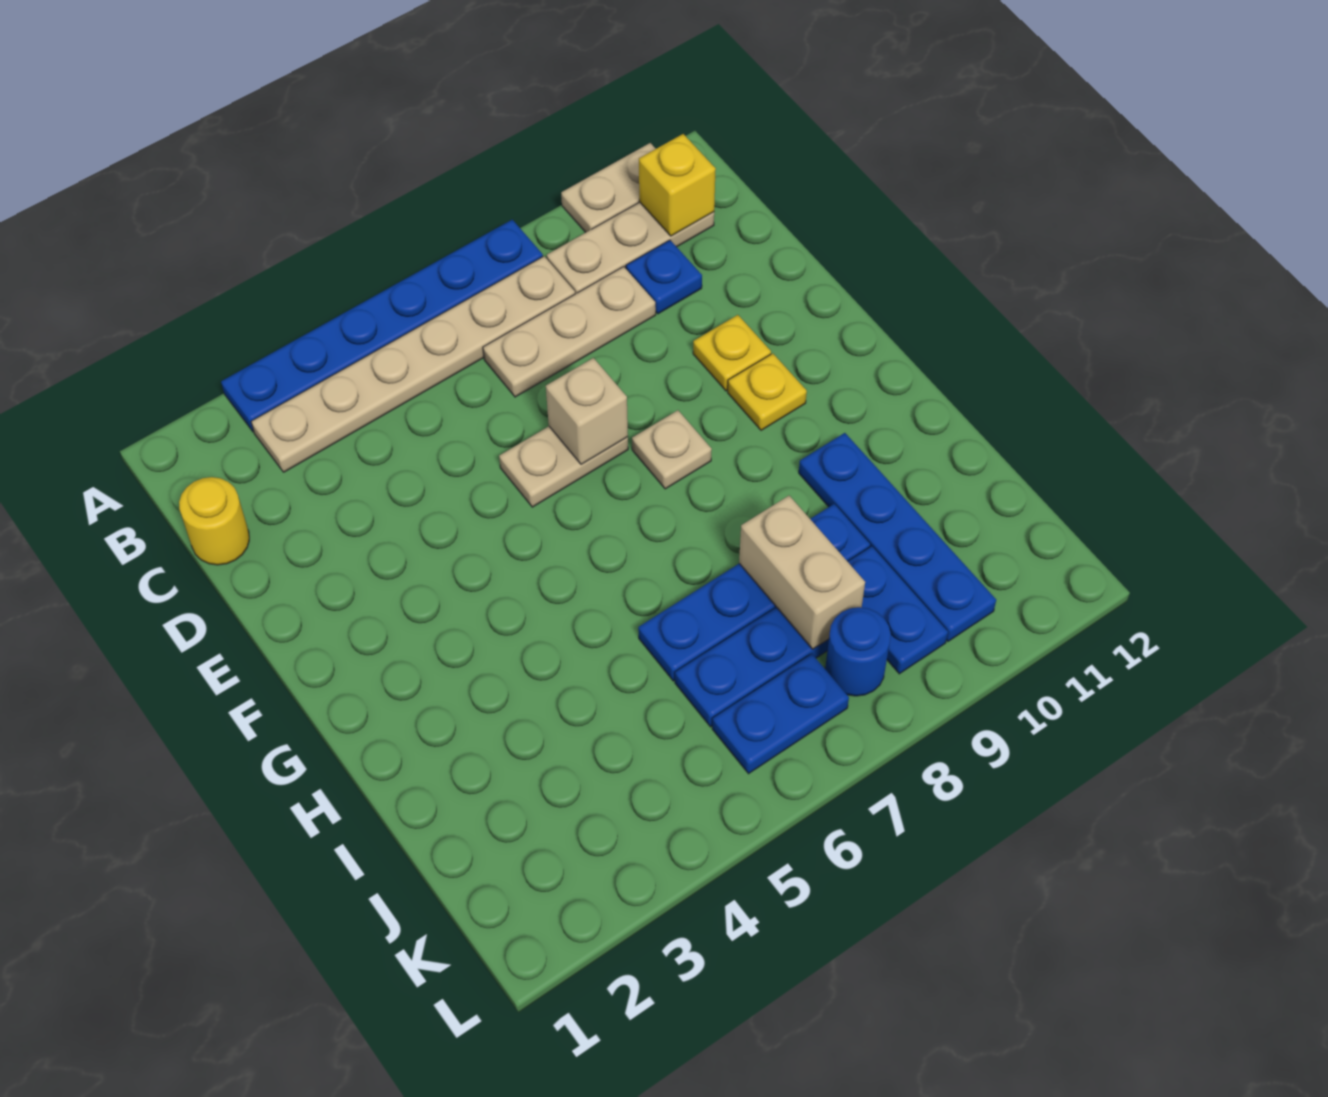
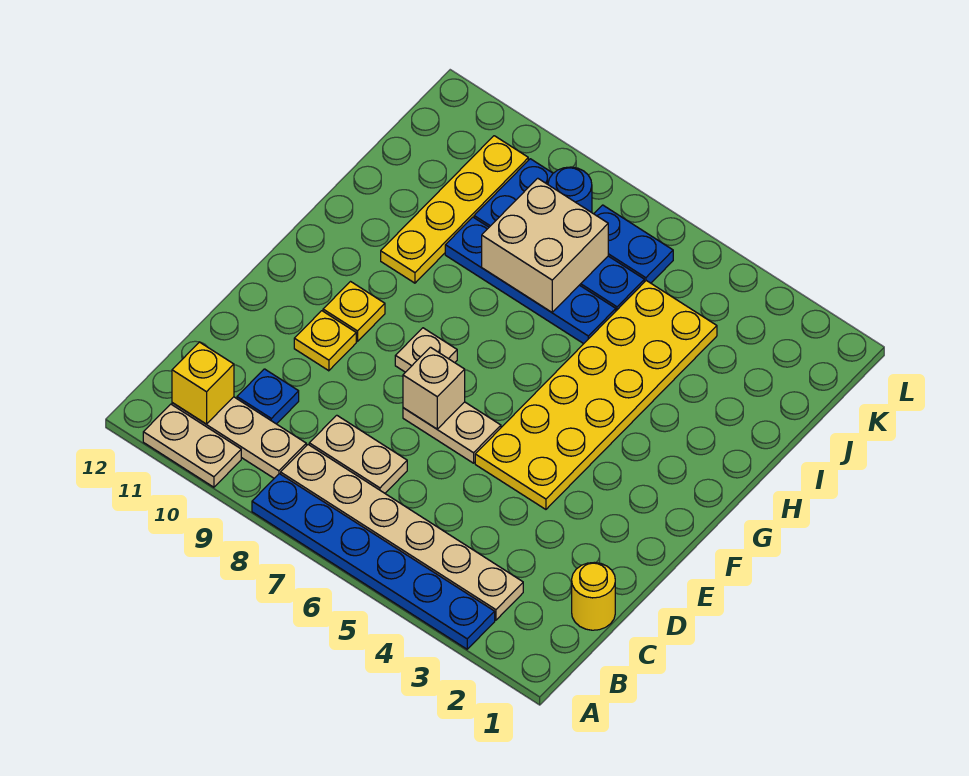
tan plate C7:C9 level 1 -> tan plate C7:C8 level 1
none -> yellow plate E4:J5 level 1
blue plate H10:K10 level 1 -> yellow plate H10:K10 level 1
tan brick I8:J8 level 2 -> tan brick I7:J8 level 2

